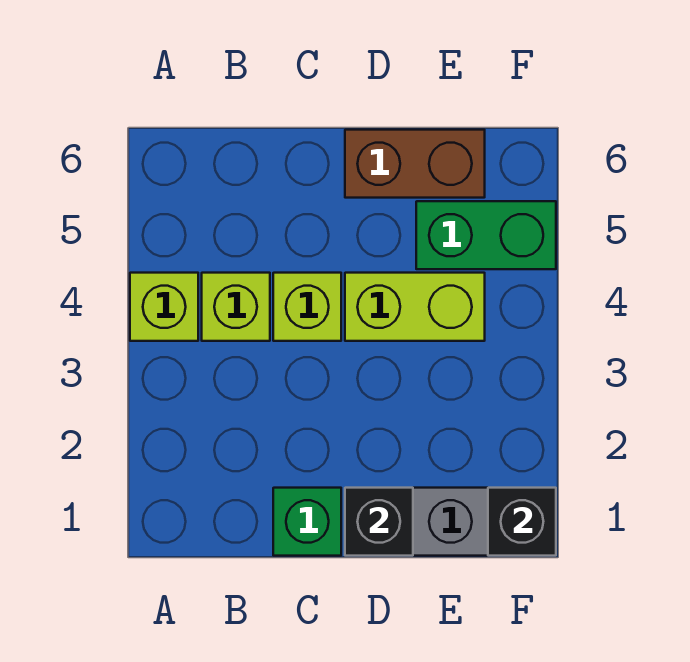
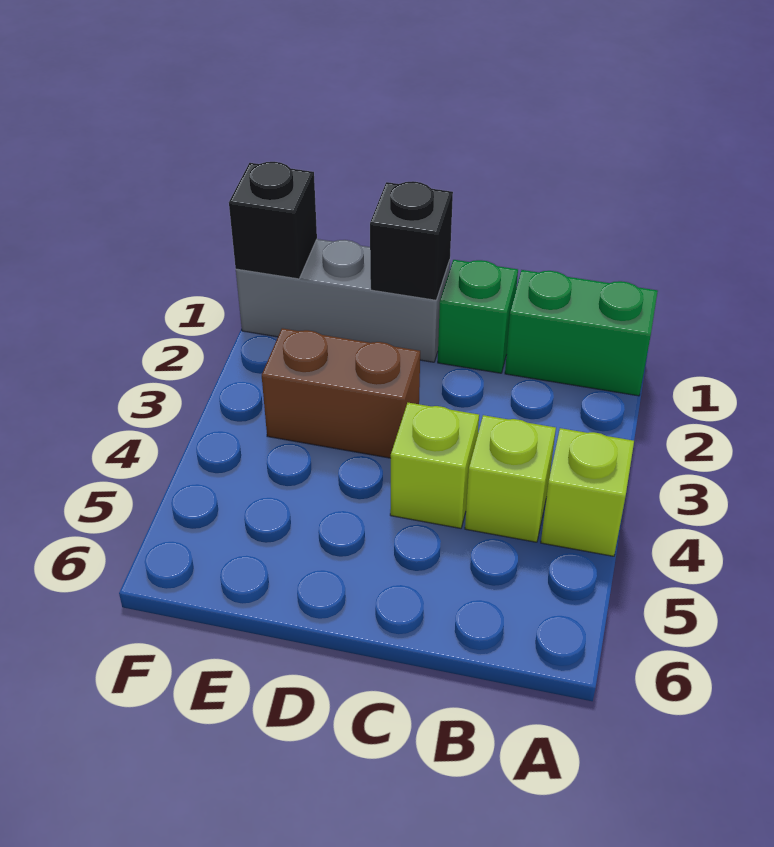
lime brick D4:E4 level 1 -> none
brown brick D6:E6 level 1 -> brown brick D3:E3 level 1
green brick E5:F5 level 1 -> green brick A1:B1 level 1

